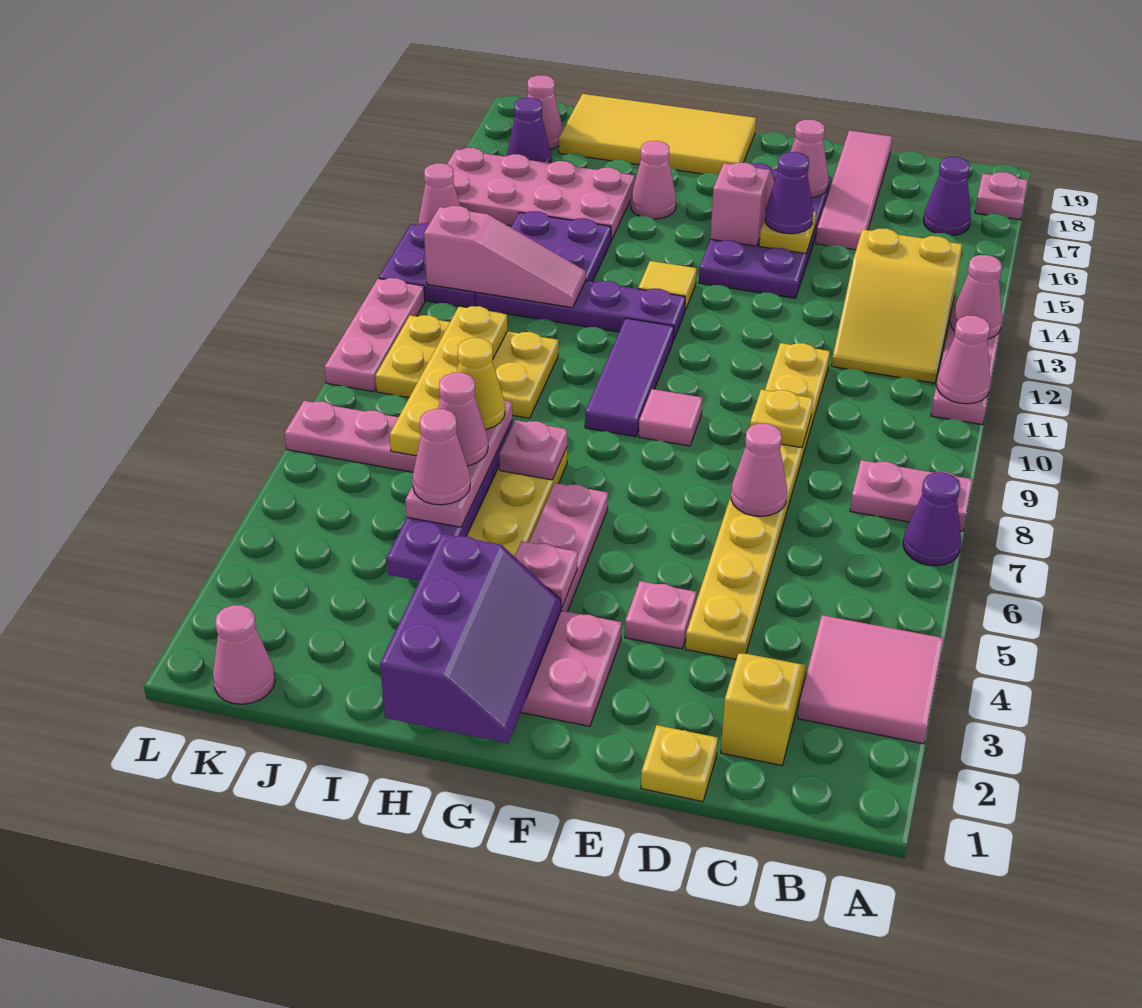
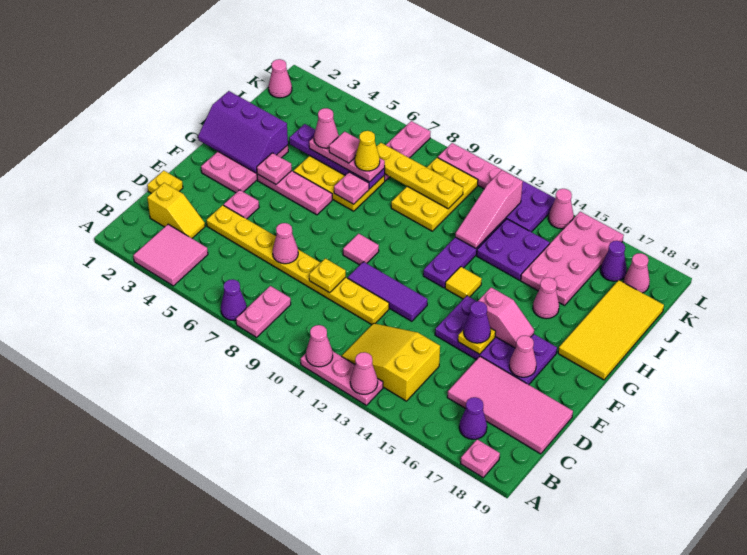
pink tile D16:D19 level 1 -> pink tile C16:D19 level 1
purple tile G9:G11 level 1 -> purple tile E10:E12 level 1
pink cone I6 level 4 -> pink tile I6 level 4

